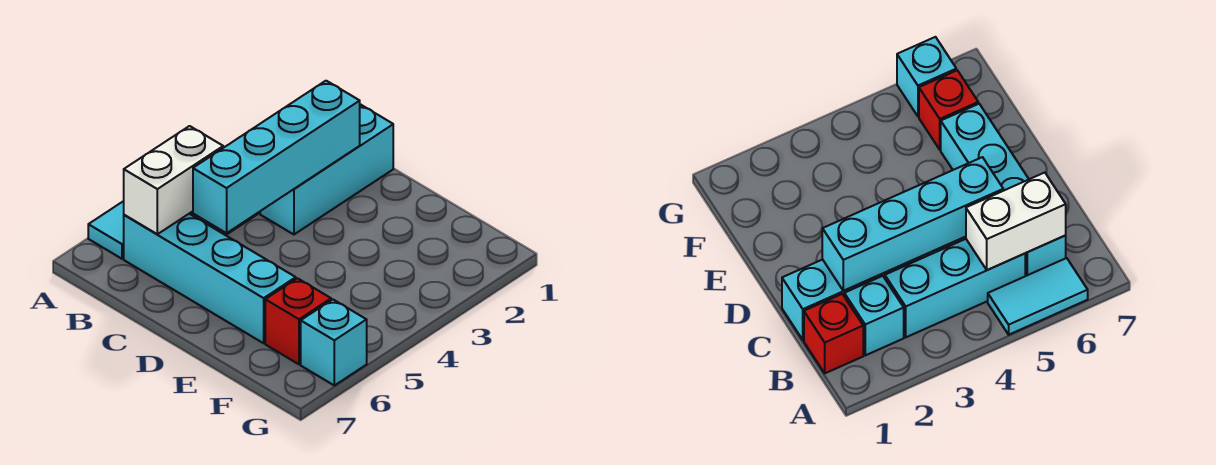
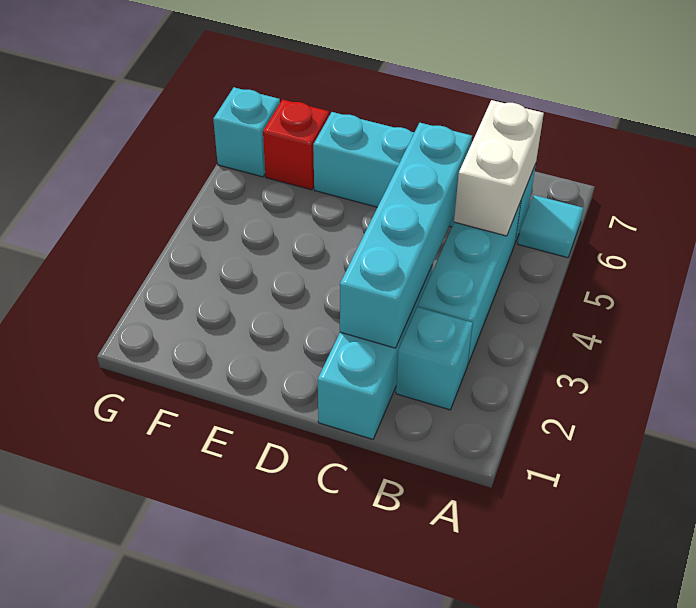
cyan tile A5:A6 level 1 -> cyan tile A6 level 1
red brick B1 level 1 -> none

